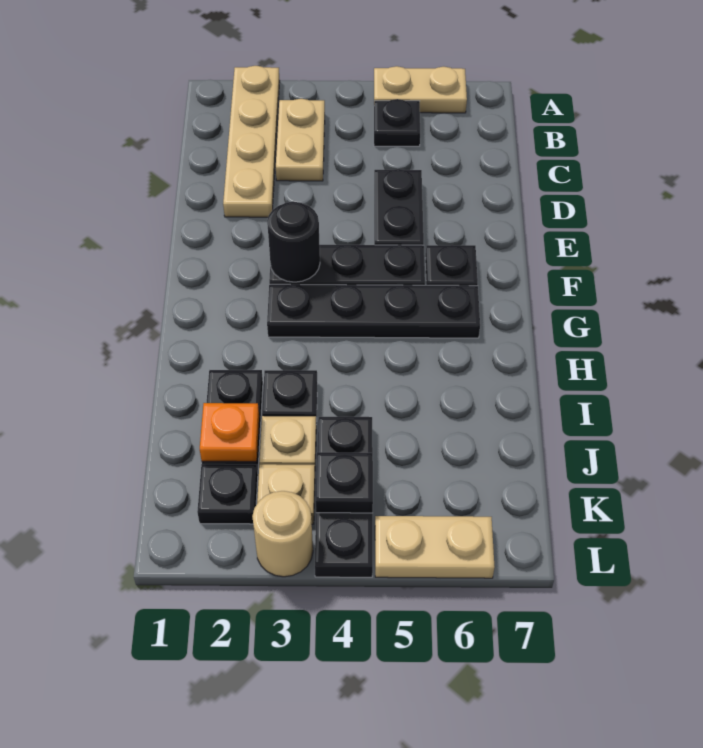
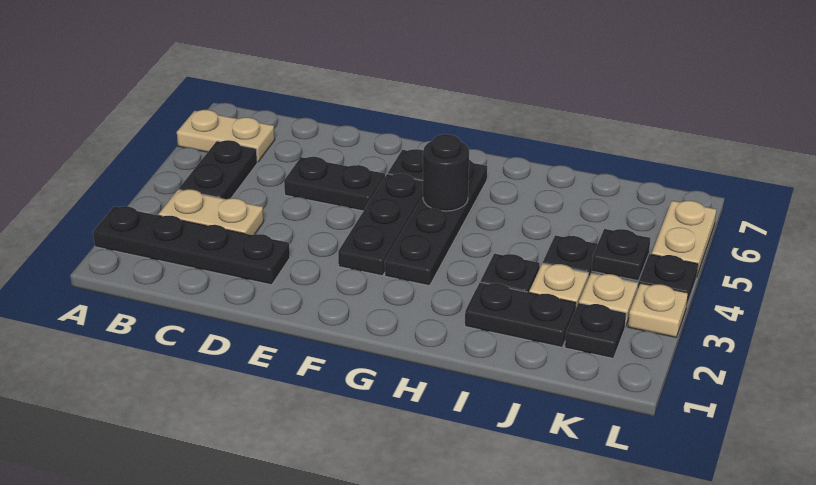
tan plate A2:D2 level 1 -> black plate A2:D2 level 1
tan plate A5:A6 level 1 -> tan plate A6:B6 level 1
black plate B5 level 1 -> black plate B4:B5 level 1
black round brick F3 level 2 -> black round brick G5 level 2
orange plate J2 level 2 -> none
tan round brick L3 level 1 -> tan plate L3 level 1

